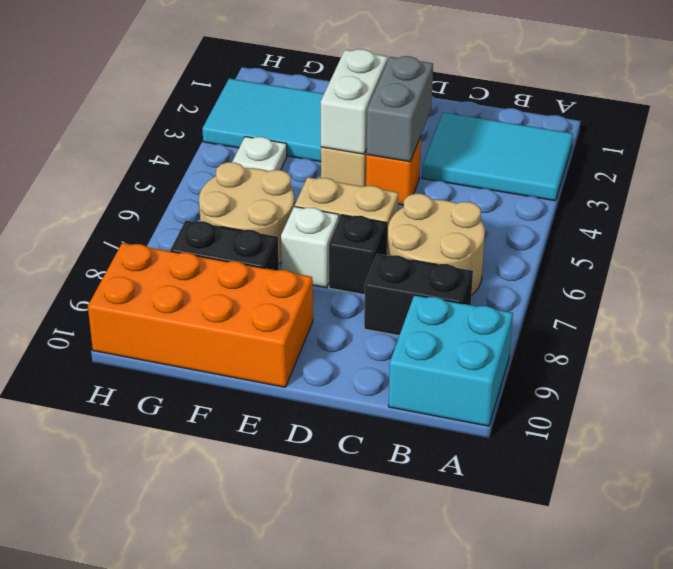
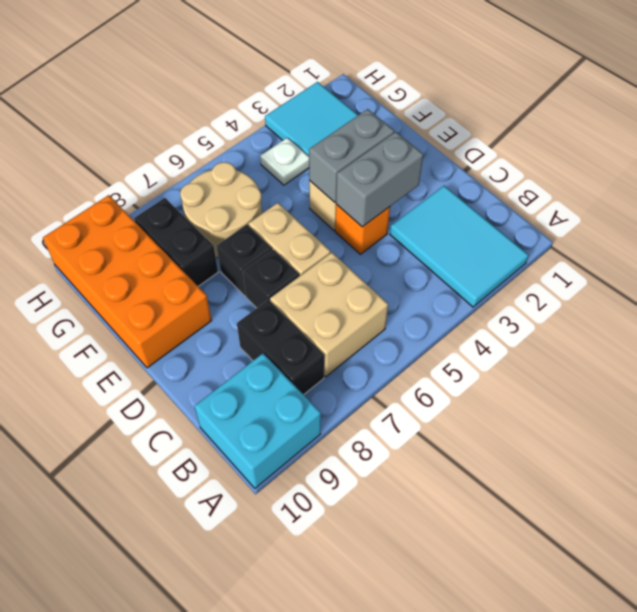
tan round brick B6:C7 level 1 -> tan brick B6:C7 level 1
white brick E3:E4 level 2 -> grey brick E3:E4 level 2
white brick E7 level 1 -> black brick E7 level 1

